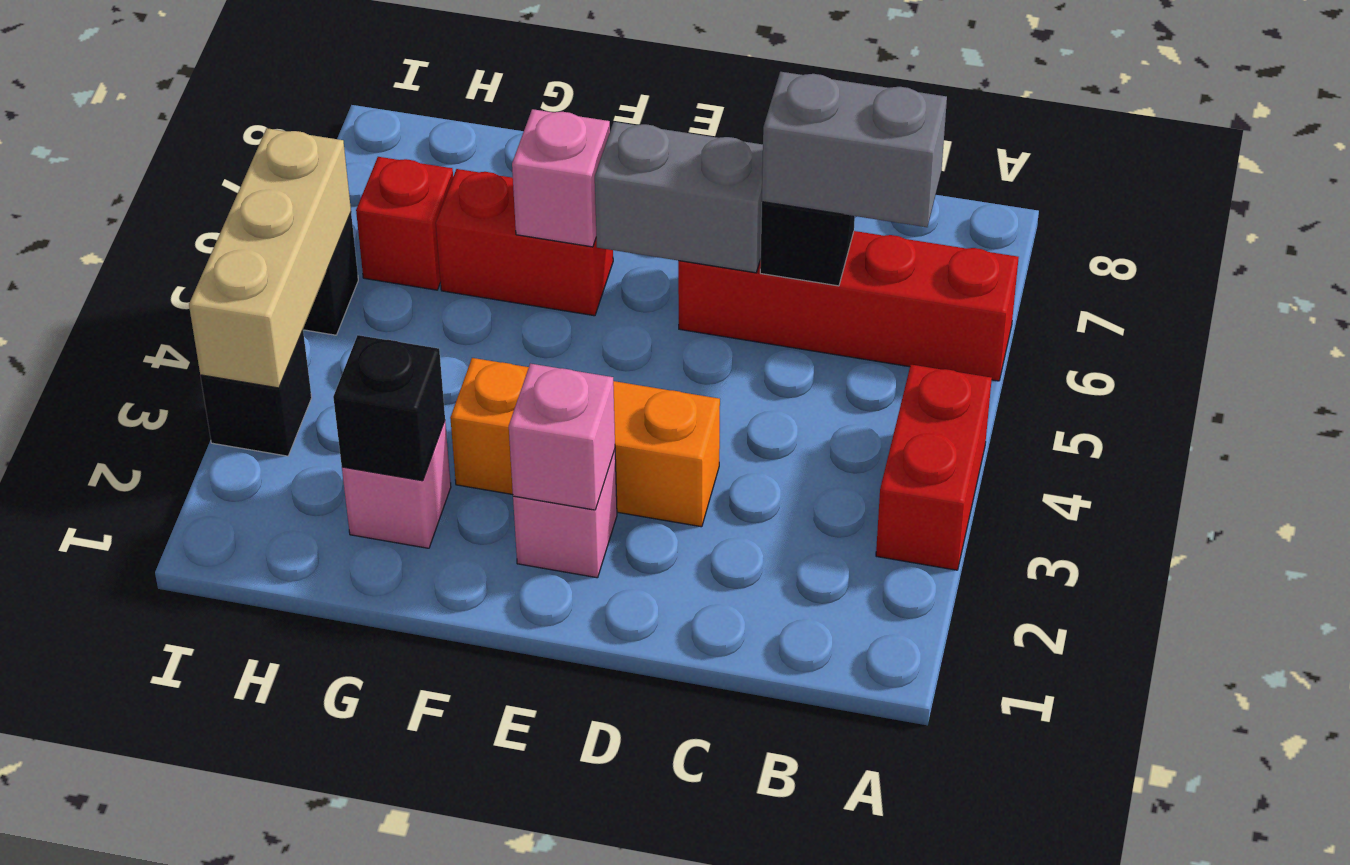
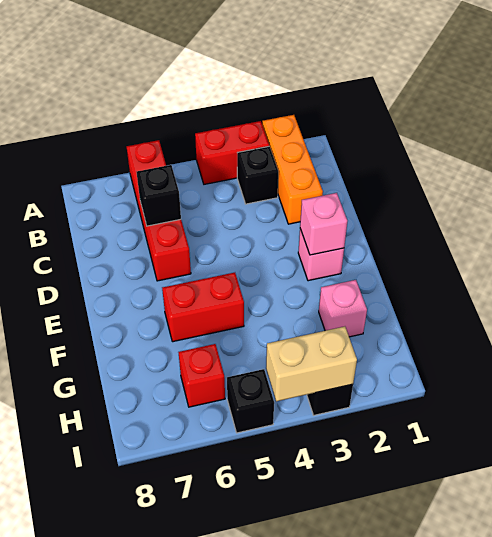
grey brick B6:C6 level 3 -> none
orange brick D3:F3 level 1 -> orange brick A2:C2 level 1
grey brick D6:E6 level 2 -> none
red brick F6:G6 level 1 -> red brick F5:F6 level 1
pink brick F6 level 2 -> none
black brick G2 level 2 -> black brick B3 level 1
tan brick I3:I5 level 2 -> tan brick I3:I4 level 2

